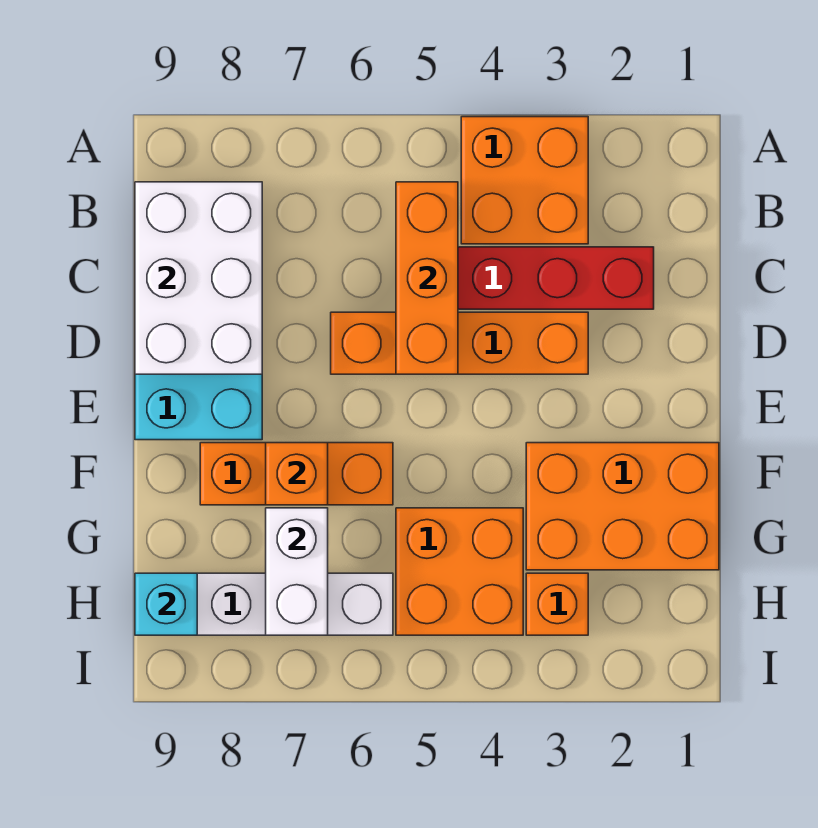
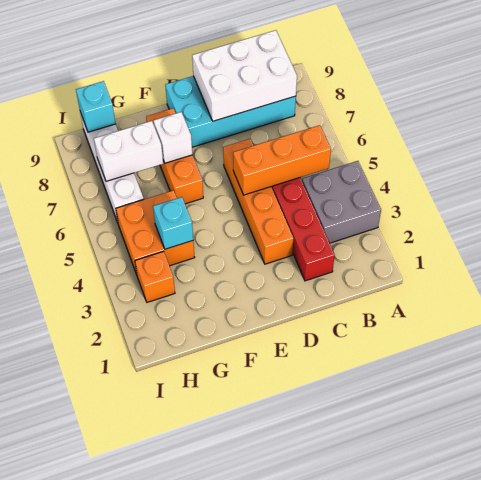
orange brick A3:B4 level 1 -> grey brick A3:B4 level 1
orange brick F1:G3 level 1 -> none
orange brick F7 level 2 -> white brick F7 level 2
none -> cyan brick G4 level 2

